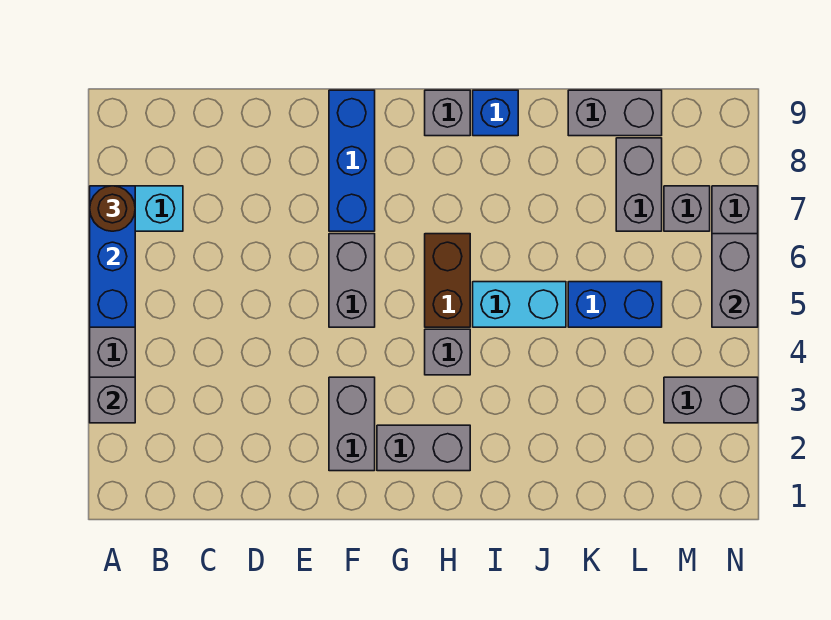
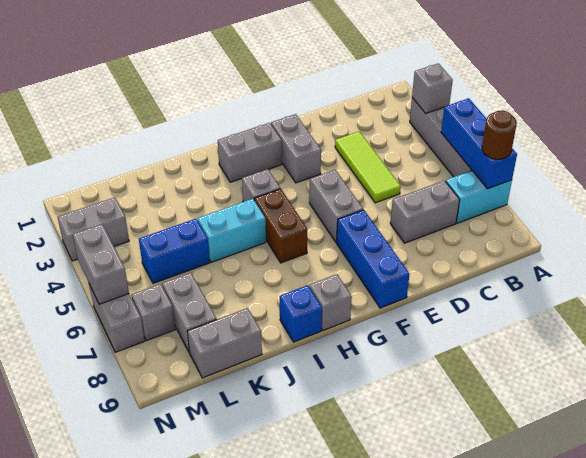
none -> grey brick C7:D7 level 1
none -> lime tile D3:D5 level 1

